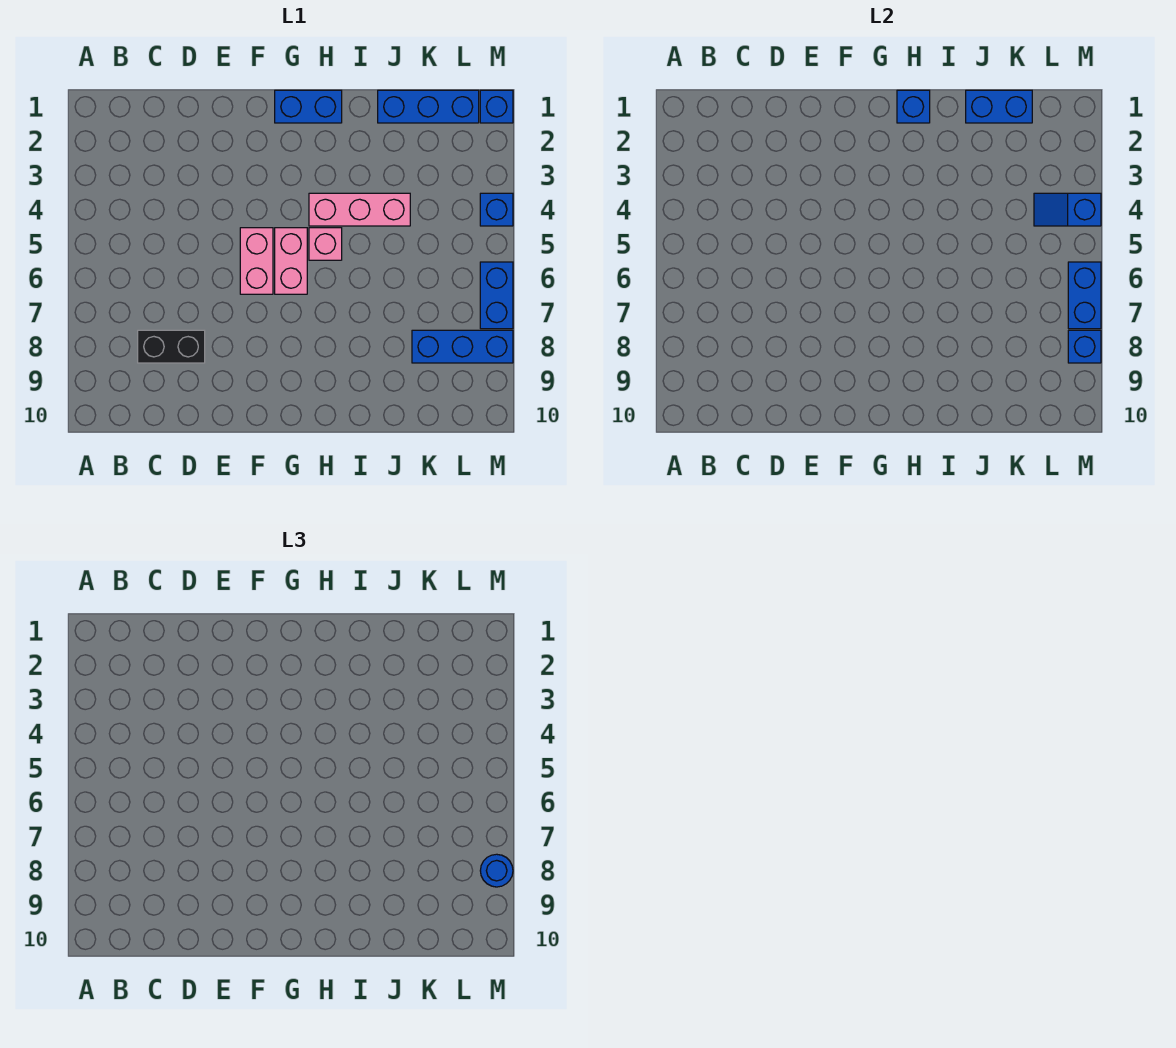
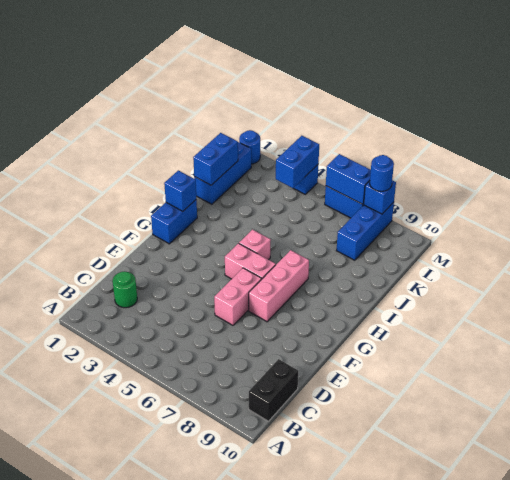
none -> green round brick C2 level 1
black brick C8:D8 level 1 -> black brick B10:C10 level 1
pink brick F5:F6 level 1 -> pink brick E6:F6 level 1
pink brick H4:J4 level 1 -> pink brick F7:H7 level 1
blue slope L4:M4 level 2 top M -> blue brick L4:M4 level 2
blue brick M1 level 1 -> blue round brick M1 level 1

